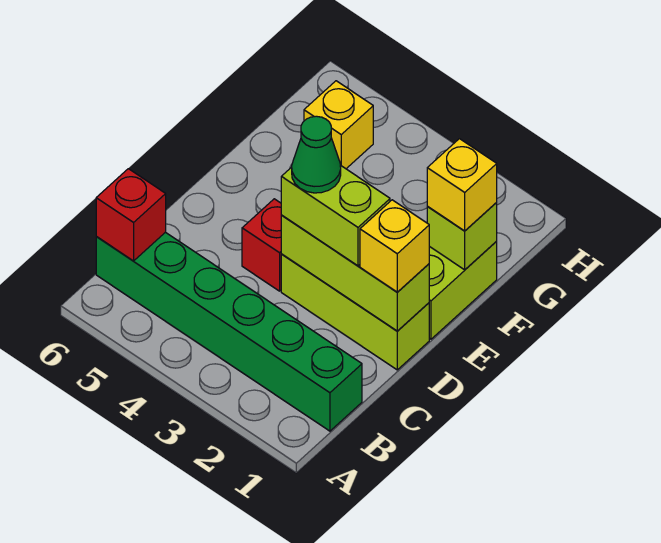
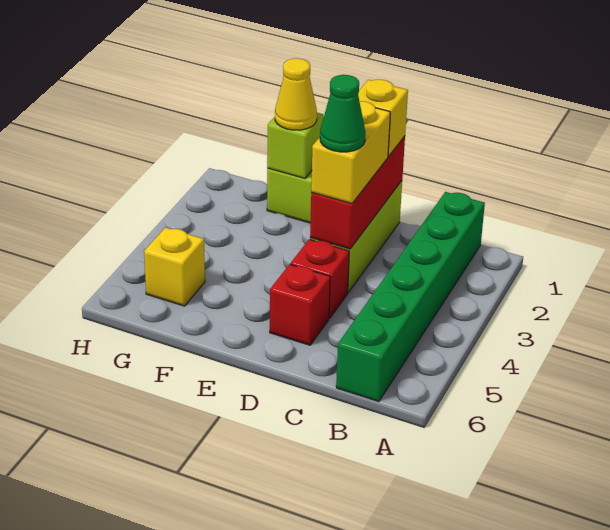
red brick B6 level 2 -> red brick D5 level 1
lime brick D1:D3 level 2 -> red brick D1:D3 level 2
lime brick D2:D3 level 3 -> yellow brick D2:D3 level 3
yellow brick F1 level 3 -> yellow cone F1 level 3

